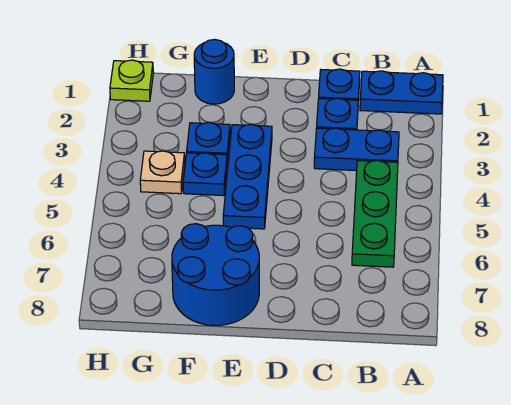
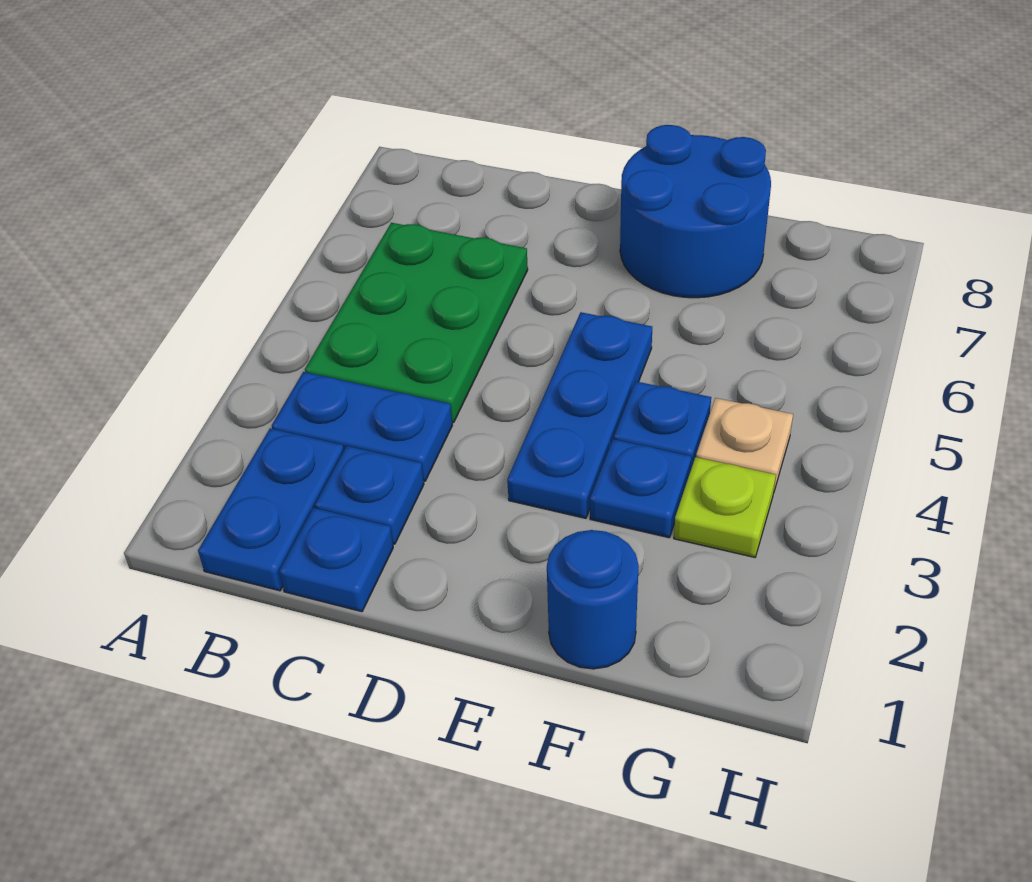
blue plate A1:B1 level 1 -> blue plate B1:B2 level 1
green plate B4:B6 level 1 -> green plate B4:C6 level 1
lime plate H1 level 1 -> lime plate G3 level 1

